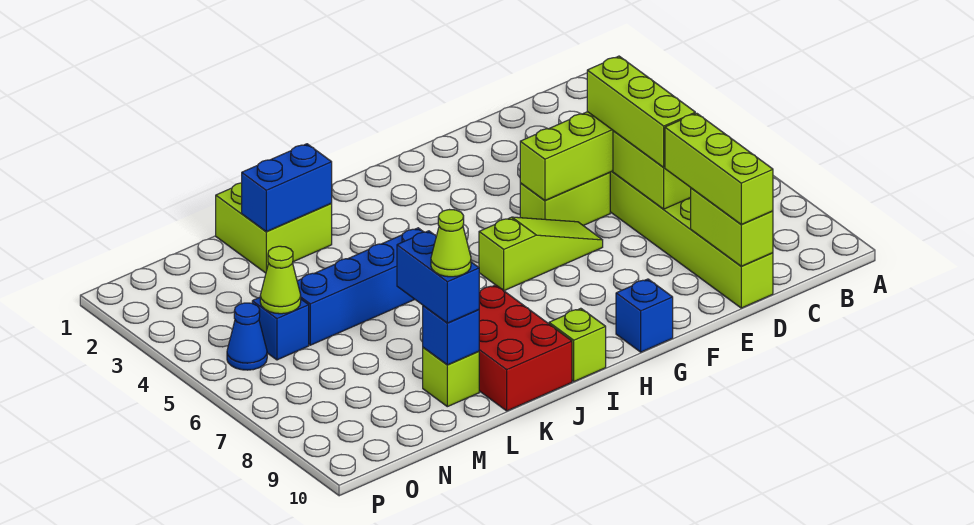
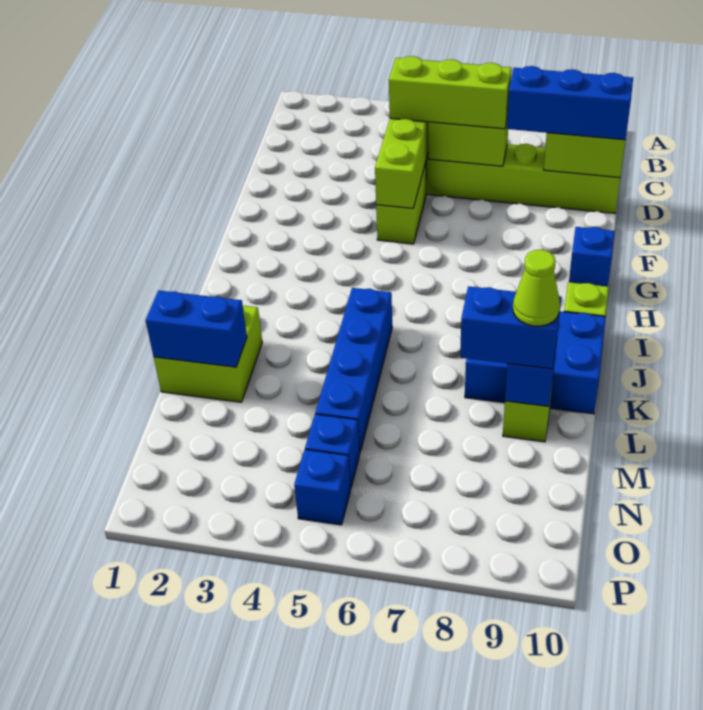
lime brick D8:D10 level 3 -> blue brick D8:D10 level 3
lime slope F6:H6 level 1 top H -> none
red brick J8:K10 level 1 -> blue brick J8:K10 level 1
blue brick K2:L2 level 2 -> blue brick L1:L2 level 2
lime cone N5 level 2 -> none
blue cone O5 level 1 -> blue brick O5 level 1

